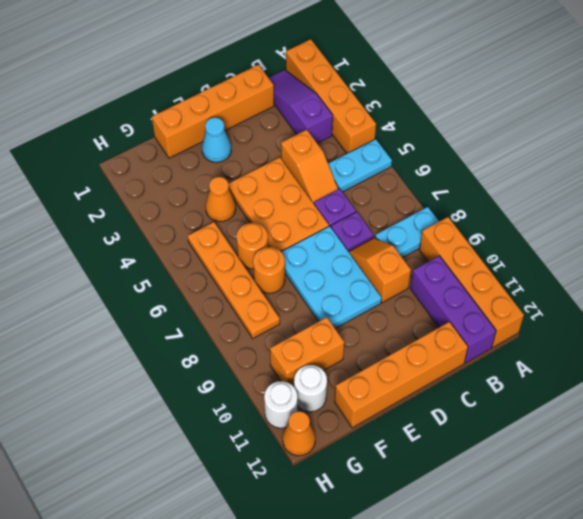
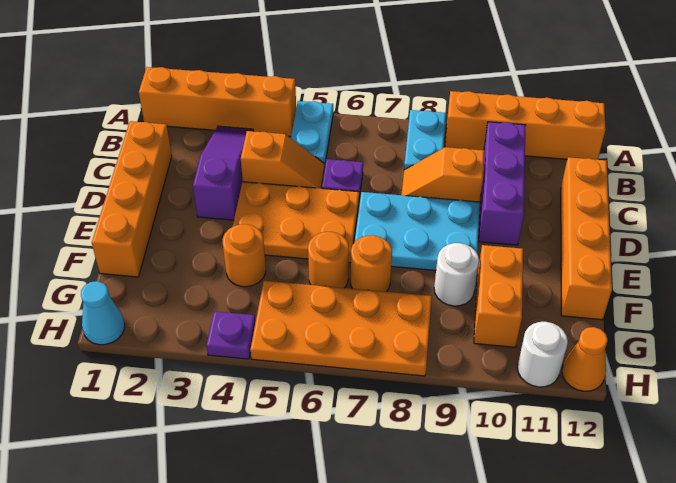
purple slope B1:B3 level 1 top 3 -> purple slope B3:D3 level 1 top D
purple brick B10:B12 level 1 -> purple brick B10:D10 level 1
purple plate C7 level 1 -> purple plate H4 level 1
cyan cone E2 level 1 -> cyan cone H1 level 1
orange cone F4 level 1 -> orange round brick F4 level 1
orange plate G5:G8 level 1 -> orange plate G5:H8 level 1
white round brick G11 level 1 -> white round brick F9 level 1

